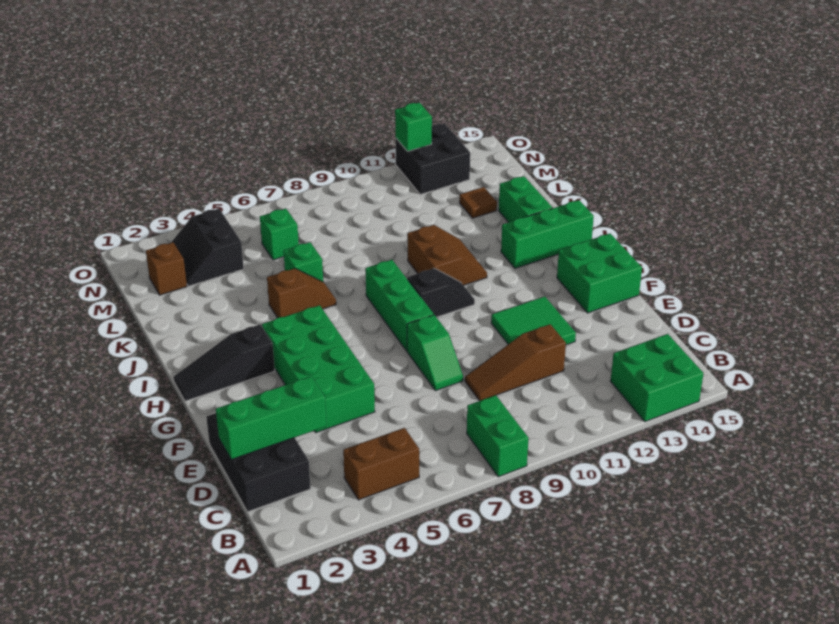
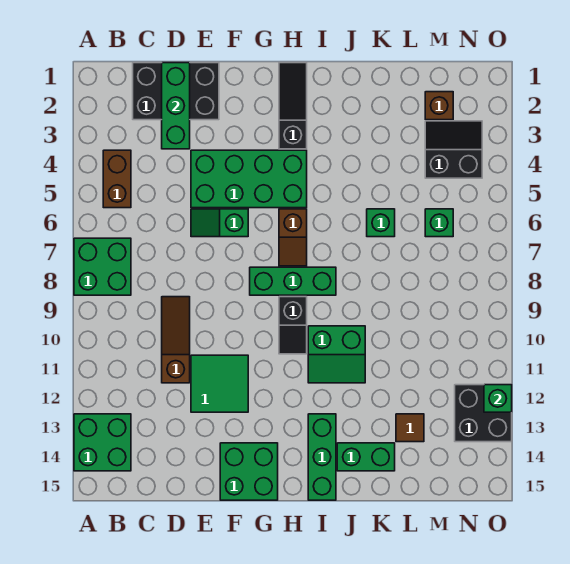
green brick A8:B8 level 1 -> green brick A7:B8 level 1
green slope E8:F8 level 1 top F -> green slope E6:F6 level 1 top F
brown slope I10:J11 level 1 top 10 -> green slope I10:J11 level 1 top 10
brown slope J5:J6 level 1 top 5 -> brown slope H6:H7 level 1 top 6

